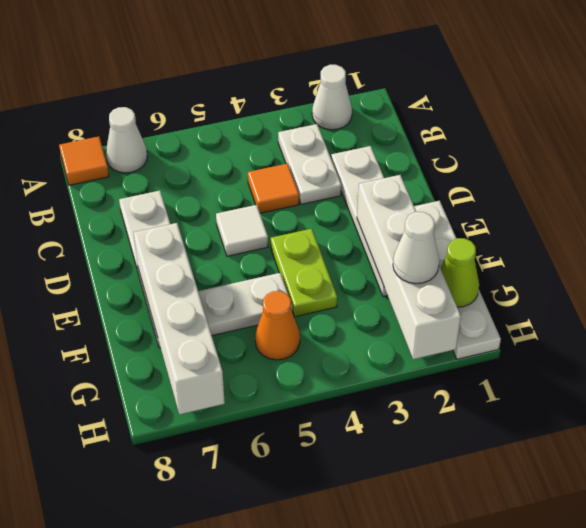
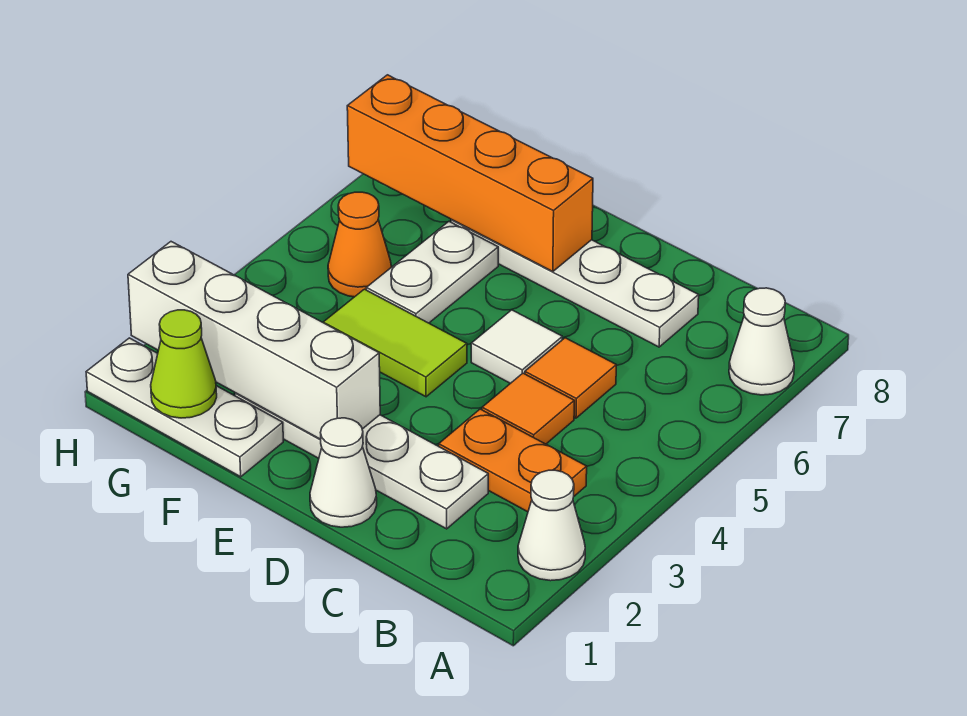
orange tile A8 level 1 -> orange tile C5 level 1
white plate B3:C3 level 1 -> orange plate B3:C3 level 1
white plate E1:H1 level 1 -> white plate F1:H1 level 1
lime plate E4:F4 level 1 -> lime tile E4:F4 level 1
white brick E7:H7 level 2 -> orange brick E7:H7 level 2
white cone G2 level 3 -> white cone D1 level 1

